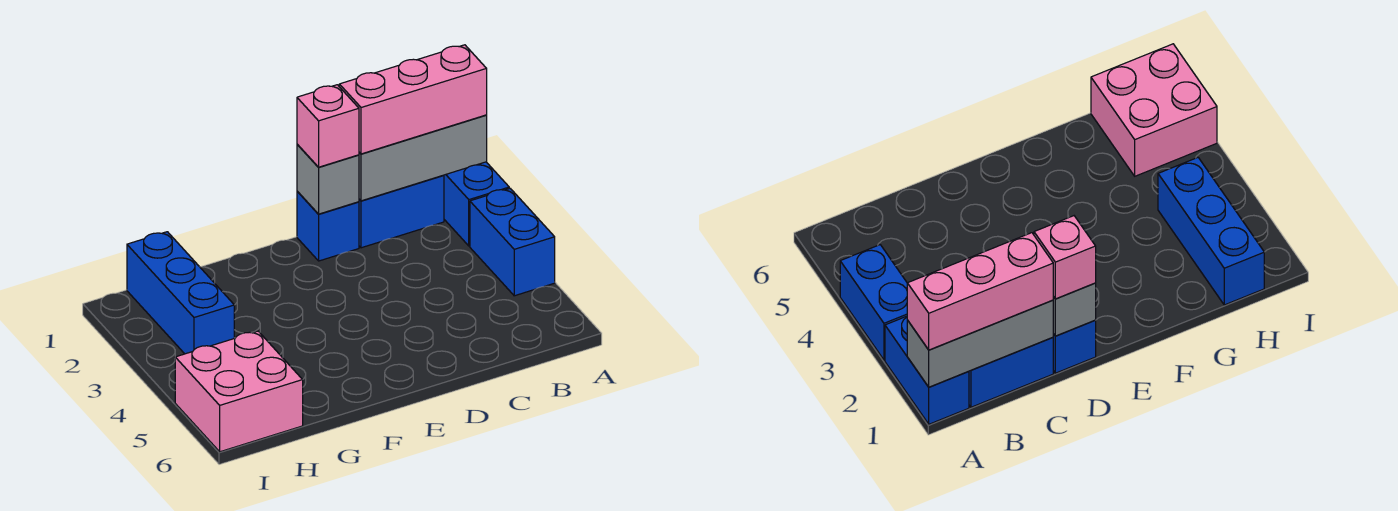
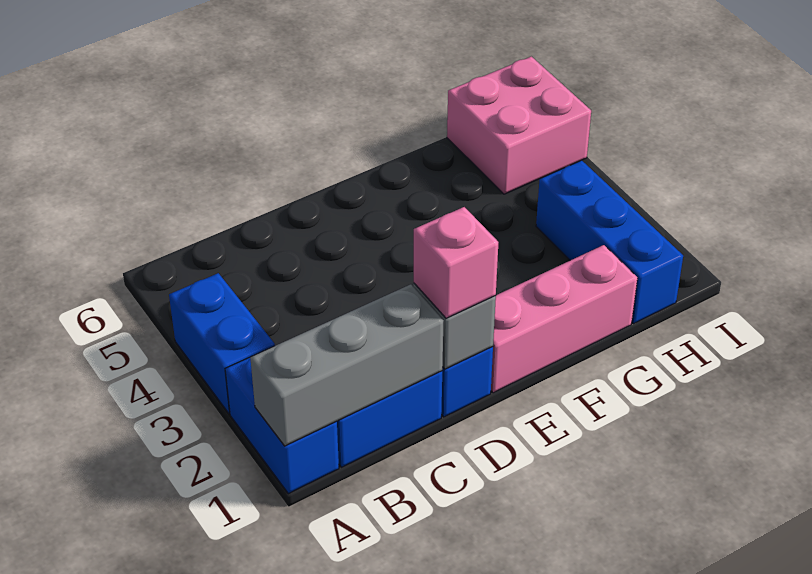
pink brick A1:C1 level 3 -> pink brick E1:G1 level 1

